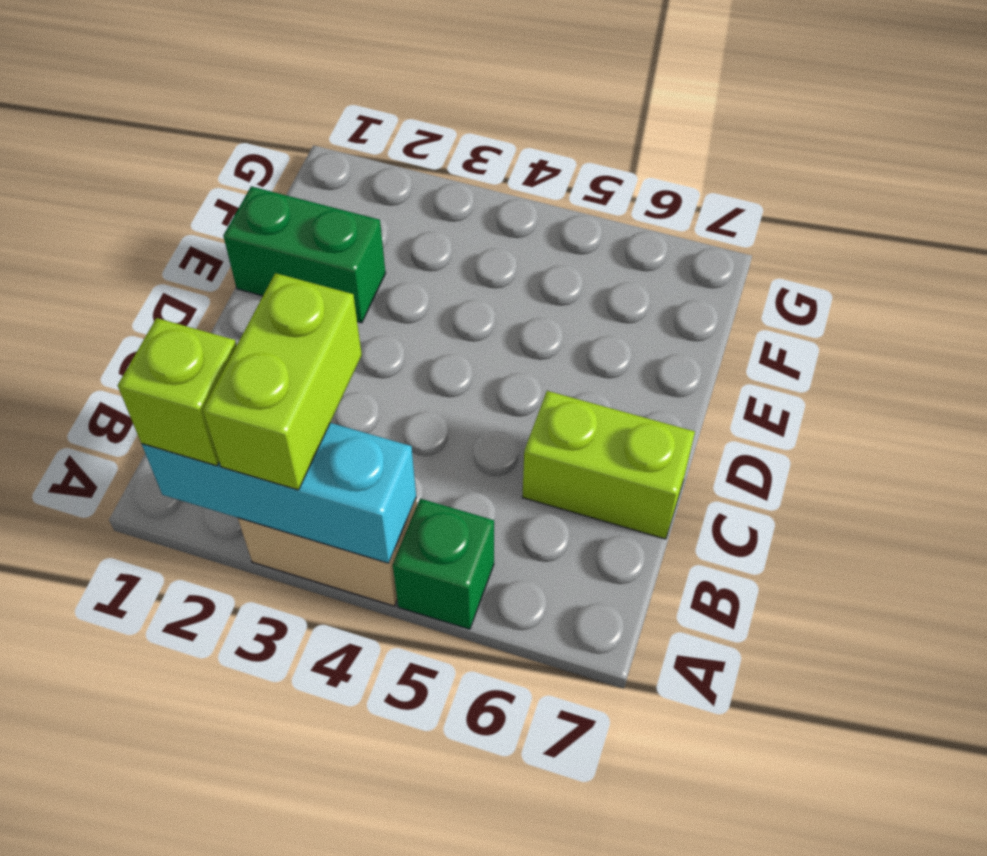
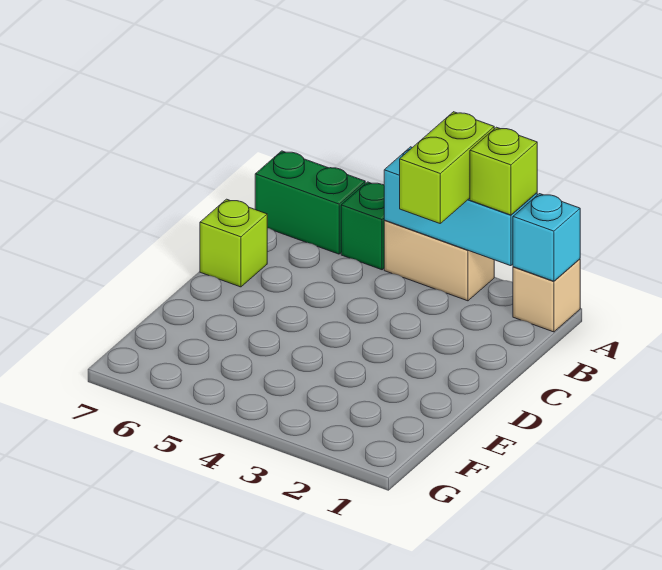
none -> tan brick A1 level 1
none -> cyan brick A1 level 2
lime brick C6:C7 level 1 -> lime brick C7 level 1
green brick E1:E2 level 1 -> green brick A6:A7 level 1

